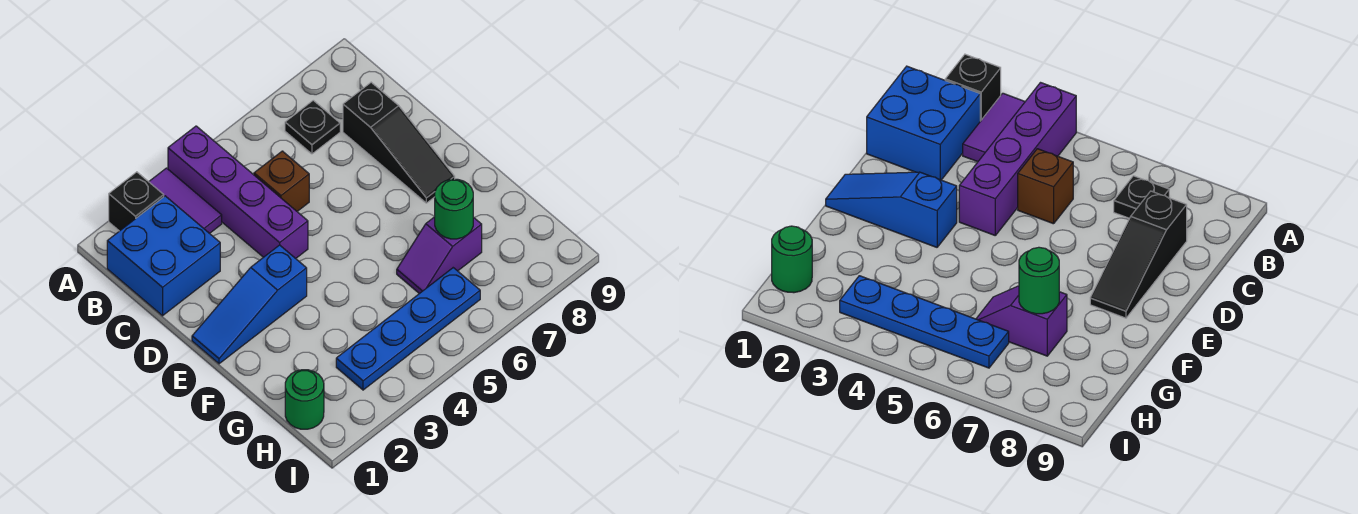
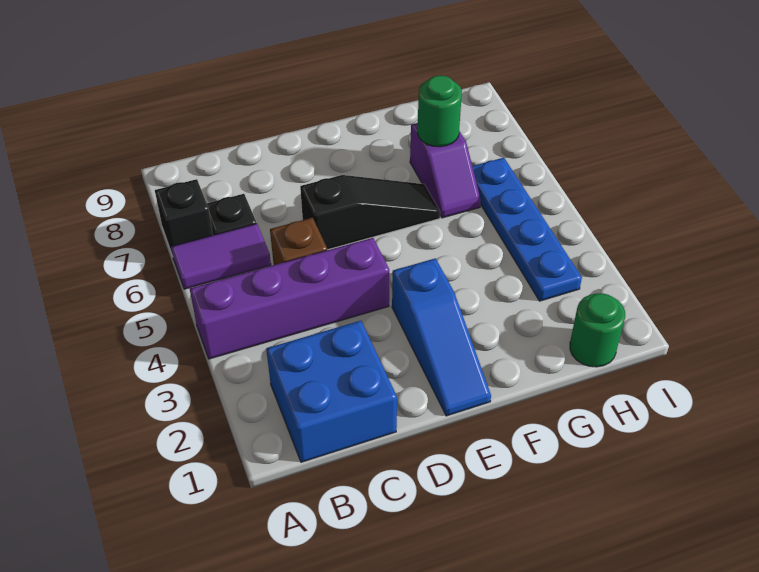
black brick A2 level 1 -> black brick A7 level 1
purple tile A3:B3 level 1 -> purple tile A6:B6 level 1
black slope C8:E8 level 1 top C -> black slope D6:F6 level 1 top D

